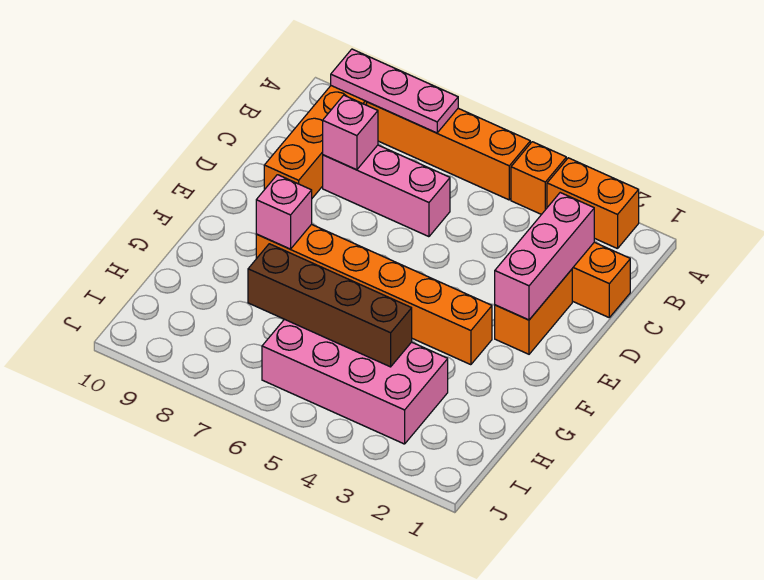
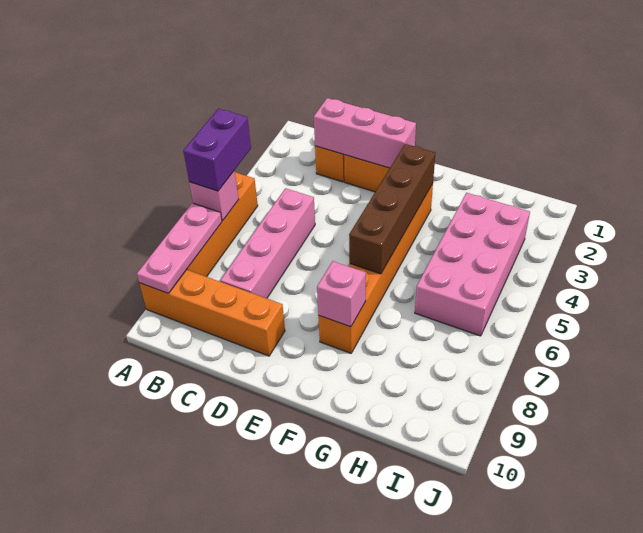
orange brick A2:A3 level 1 -> none
orange brick A4 level 1 -> none
none -> purple brick A5:A6 level 3
pink brick C6:C8 level 1 -> pink brick C5:C8 level 1
pink brick C8 level 2 -> pink brick A6 level 2
brown brick H4:H7 level 2 -> brown brick F3:F6 level 2

